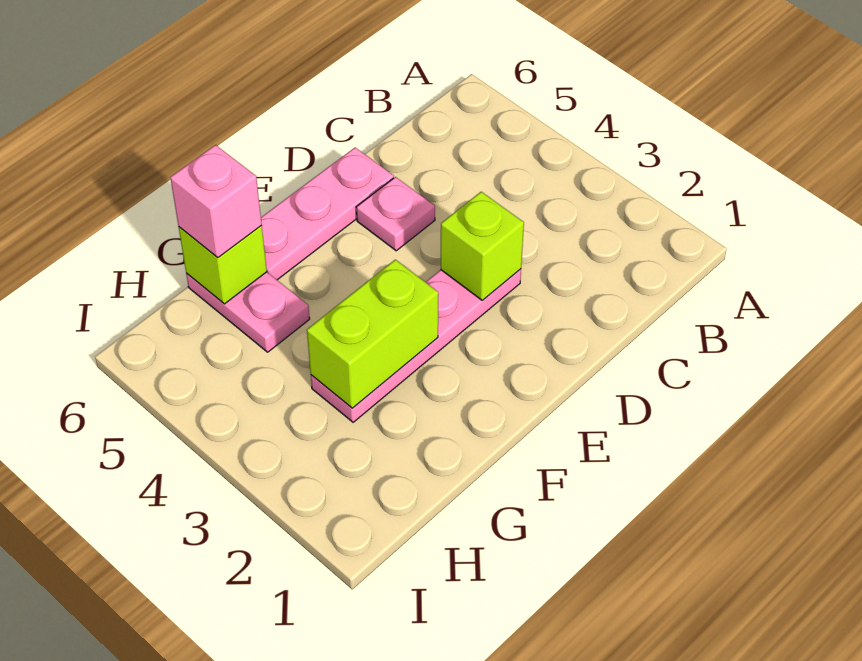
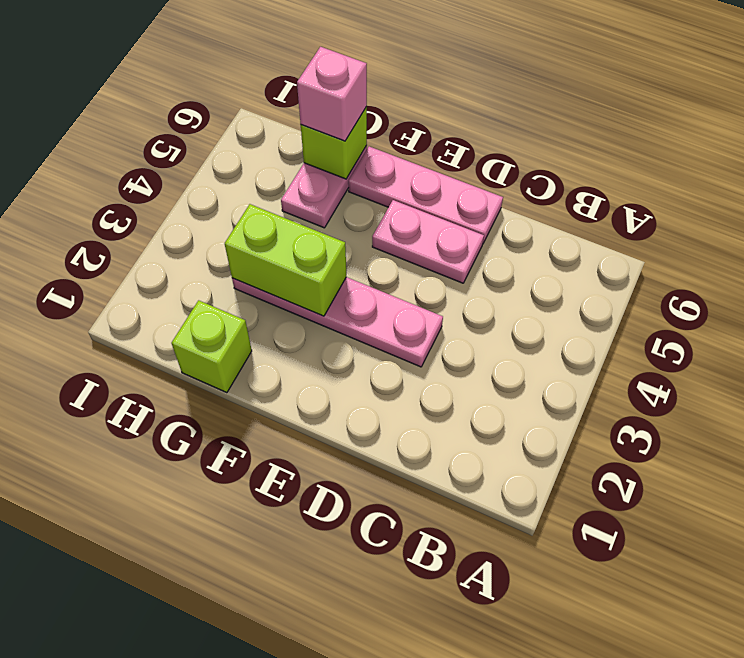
lime brick D3 level 2 -> lime brick G1 level 1
pink plate D5 level 1 -> pink plate D5:E5 level 1

